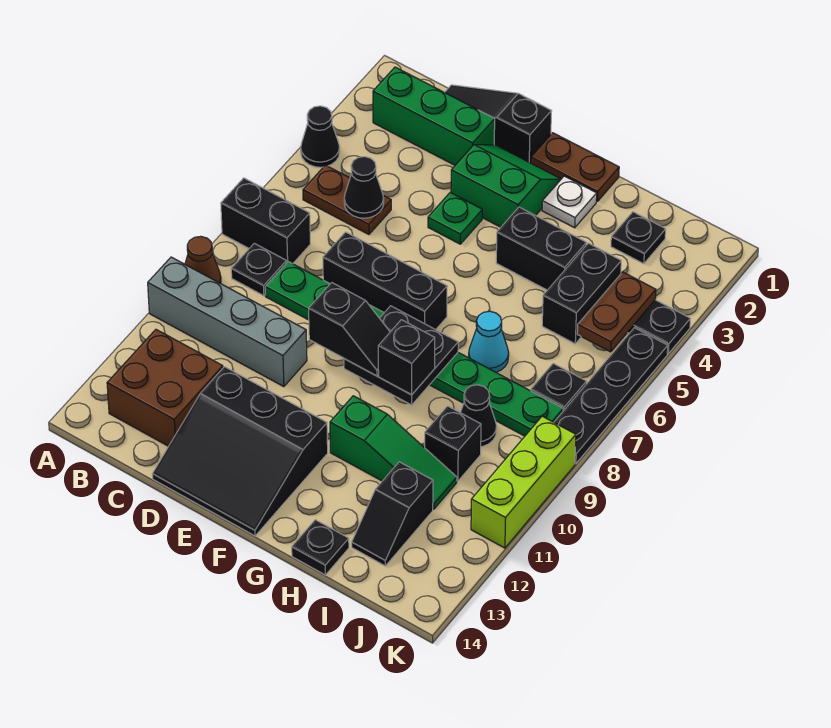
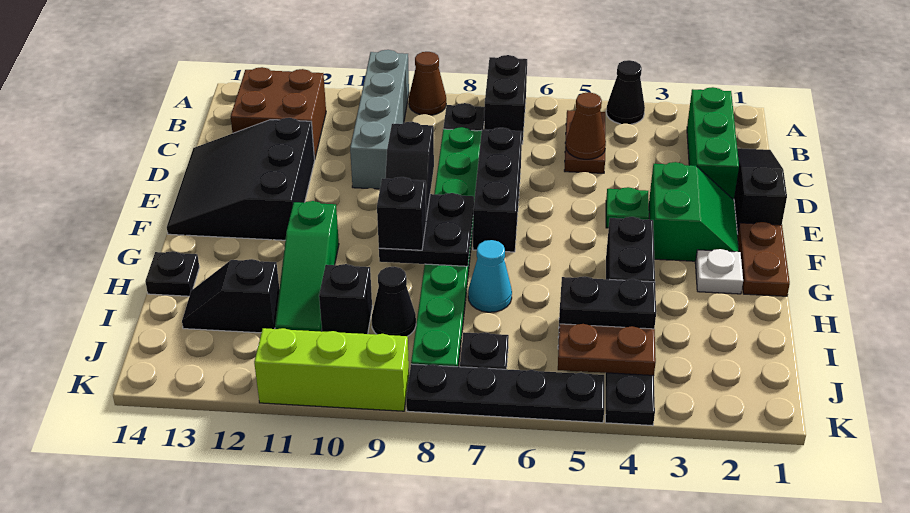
black cone C5 level 2 -> brown cone C5 level 2
black plate I2 level 1 -> none

